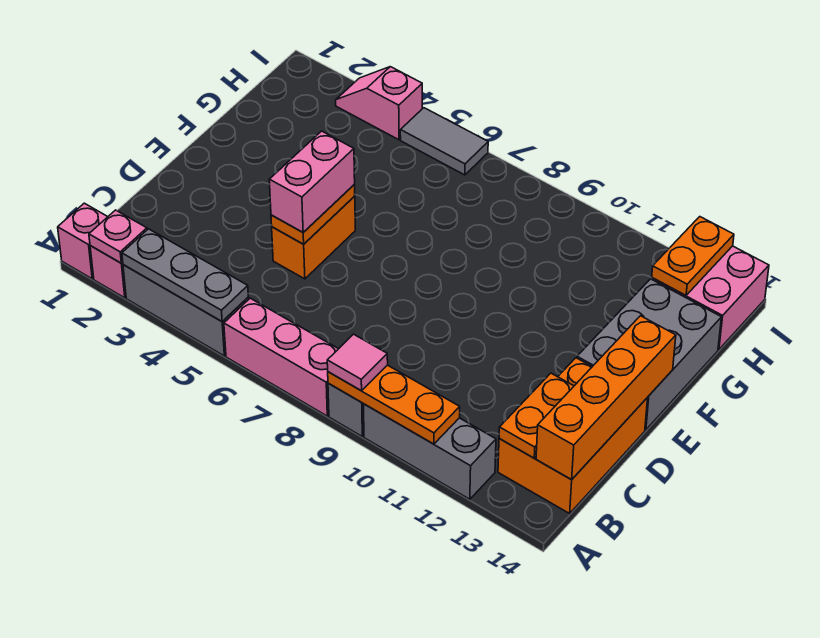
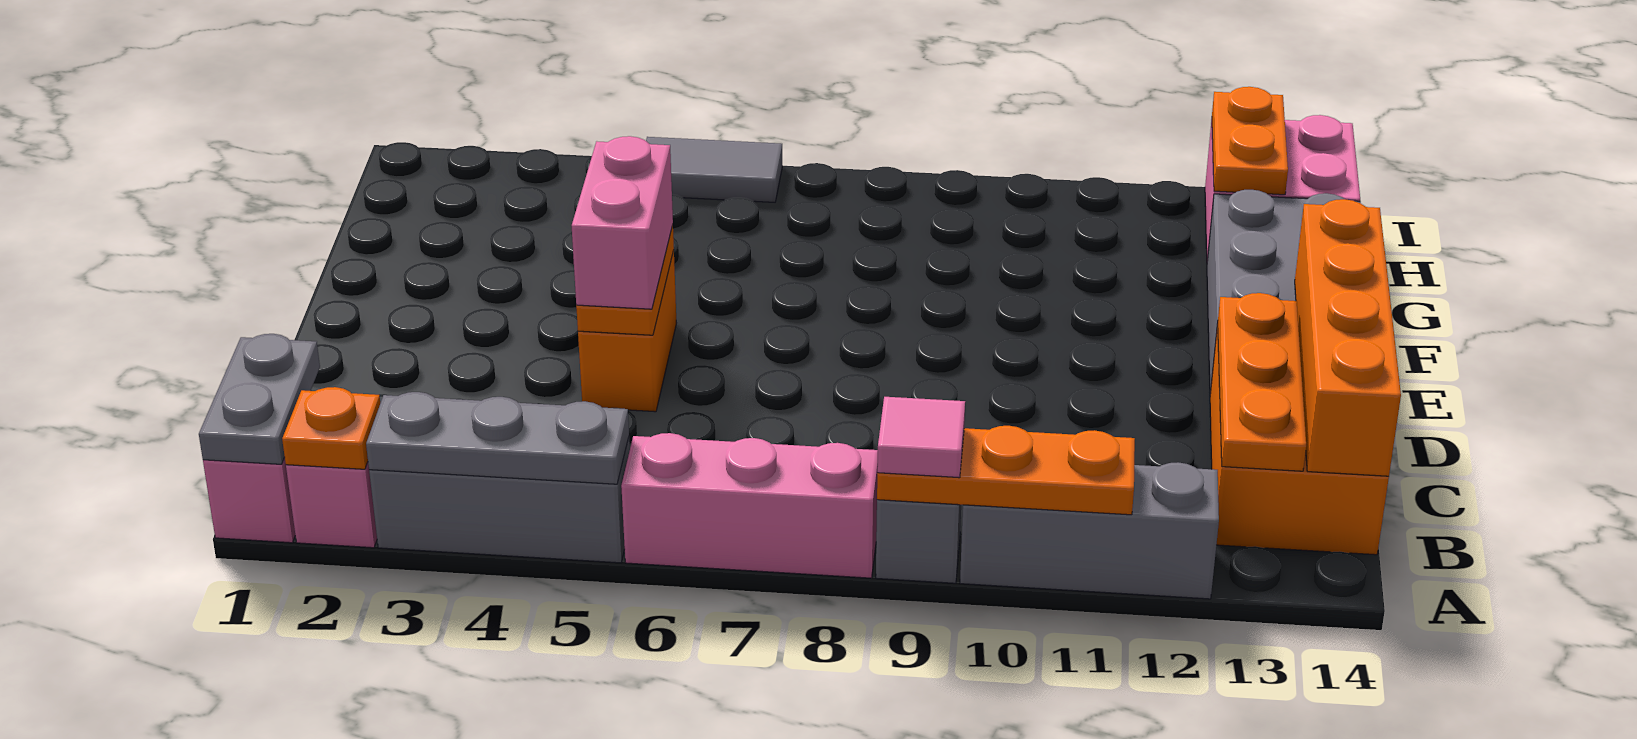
none -> grey plate A1:B1 level 2
pink plate A2 level 2 -> orange plate A2 level 2
orange plate B13:C13 level 2 -> orange plate B13:D13 level 2
pink slope I3:I4 level 1 top 4 -> none

